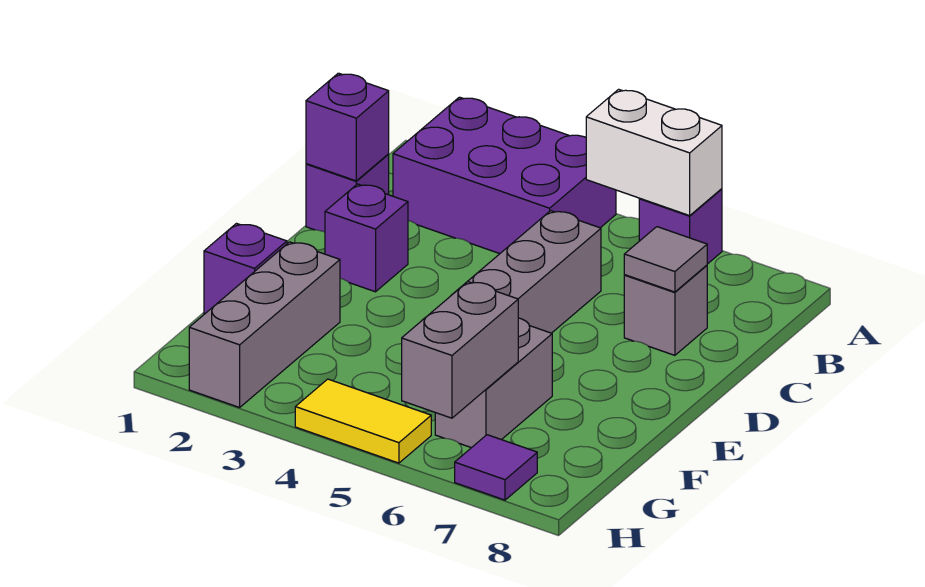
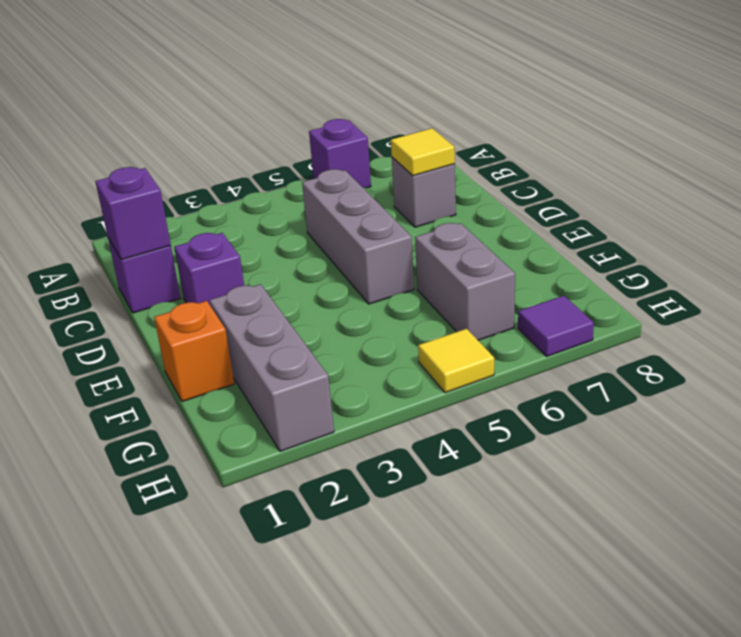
purple brick A2:B4 level 1 -> none
white brick A5:A6 level 2 -> none
grey tile C7 level 2 -> yellow tile C7 level 2
purple brick F1 level 1 -> orange brick F1 level 1
grey brick G6:H6 level 2 -> none
yellow tile H4:H5 level 1 -> yellow tile H5 level 1

